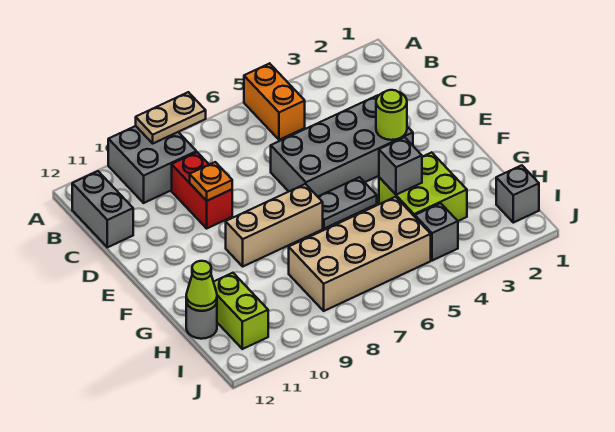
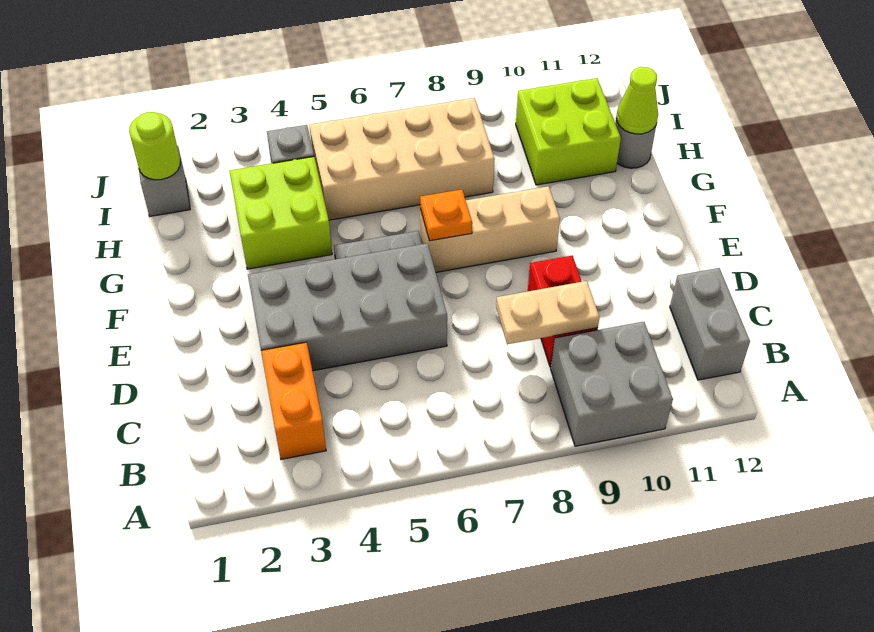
orange brick A5:B5 level 1 -> orange brick B3:C3 level 1
tan plate A8:A9 level 2 -> tan plate C8:C9 level 2
orange plate D9 level 2 -> orange plate F7 level 2
lime round brick E3 level 2 -> lime round brick I1 level 2
grey brick G4 level 2 -> none
lime brick H11:I11 level 1 -> lime brick H10:I11 level 1

